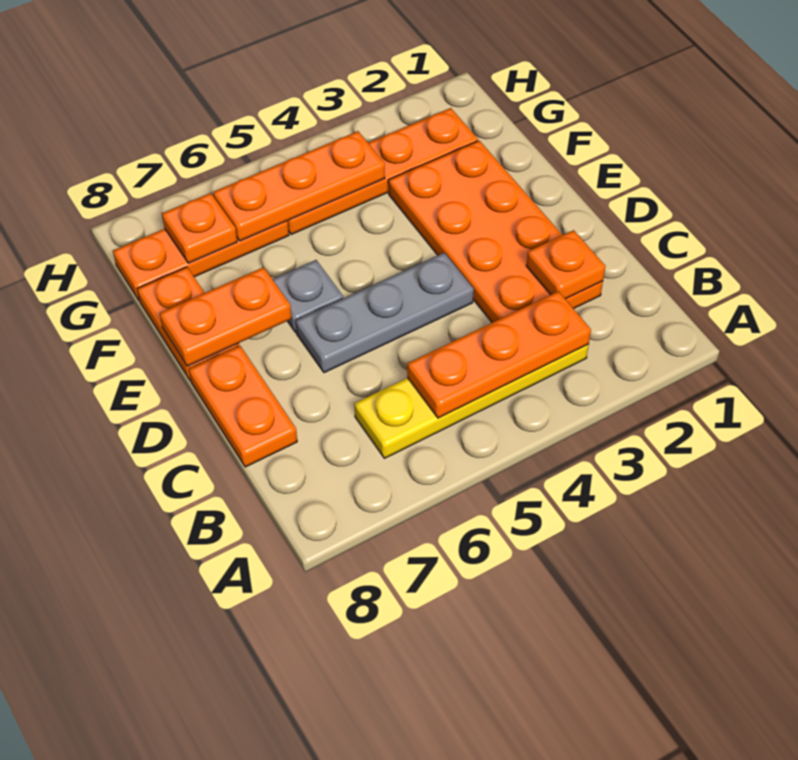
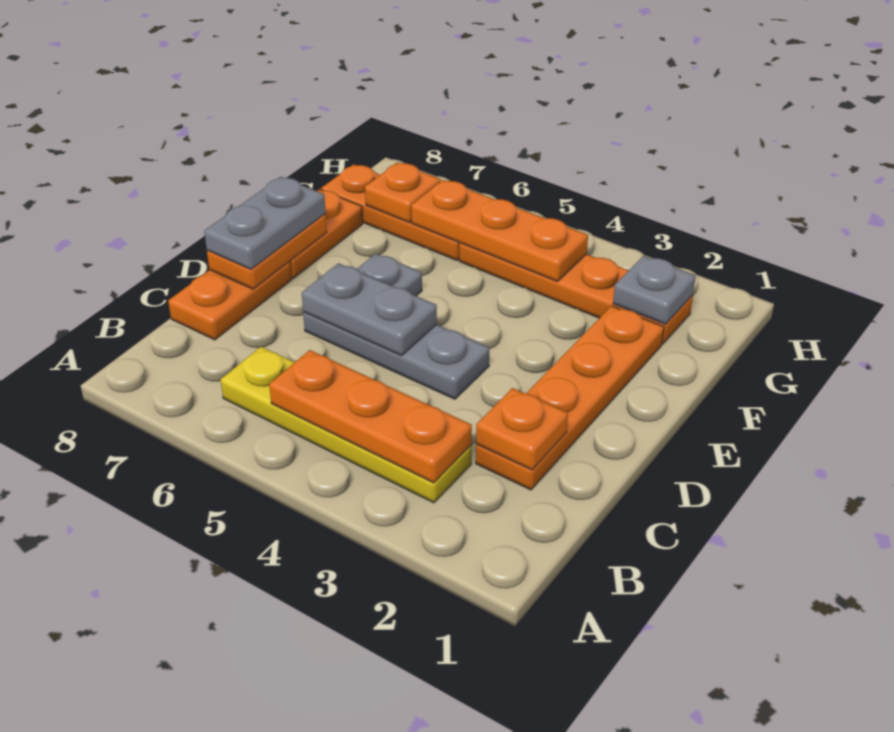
orange plate C2:F3 level 1 -> orange plate C2:F2 level 1
none -> grey plate D5:D6 level 2
none -> grey plate D8:E8 level 3
orange plate E7:E8 level 2 -> orange plate D8:E8 level 2
none -> grey plate G2 level 2

